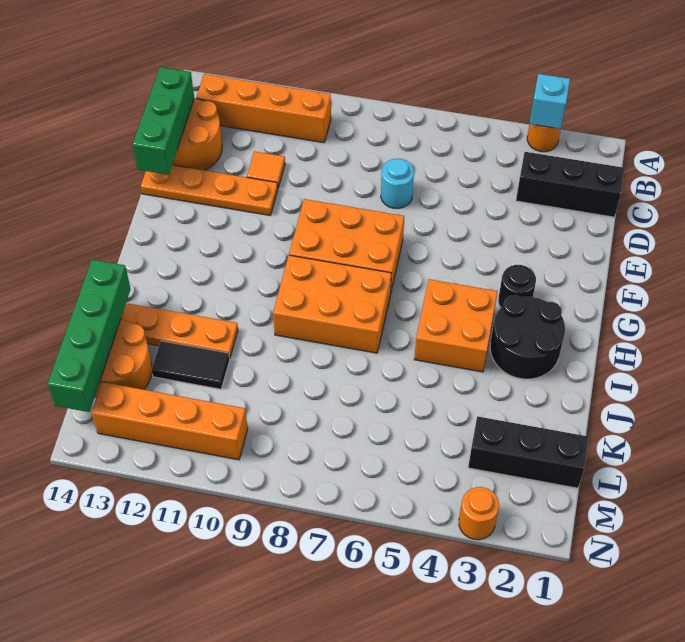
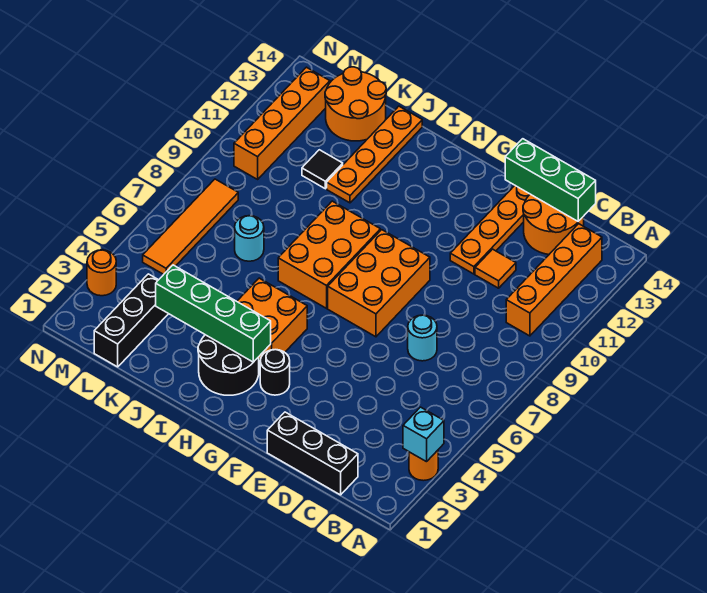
black brick C1:C3 level 1 -> black brick C1:E1 level 1
green brick J14:M14 level 2 -> green brick H3:K3 level 2
none -> cyan round brick K7 level 1
black tile K11:K12 level 1 -> black tile K11 level 1
none -> orange tile M5:M8 level 1

